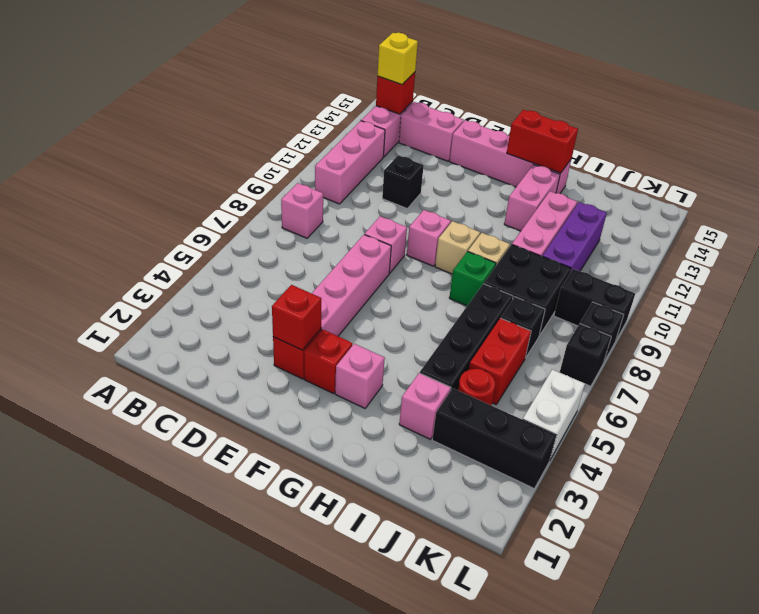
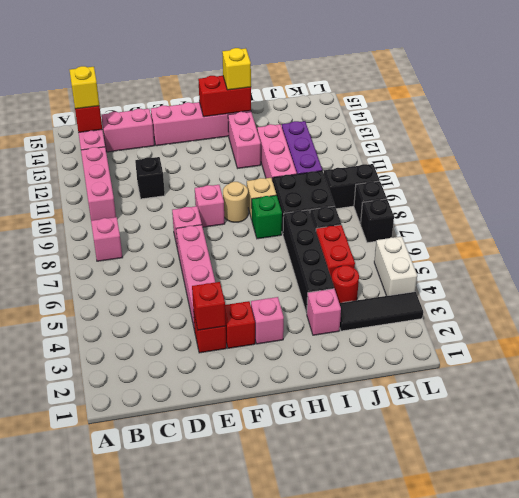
tan brick G9 level 1 -> tan round brick G9 level 1
none -> yellow brick H14 level 3
black brick J3:L3 level 1 -> black tile J3:L3 level 1

